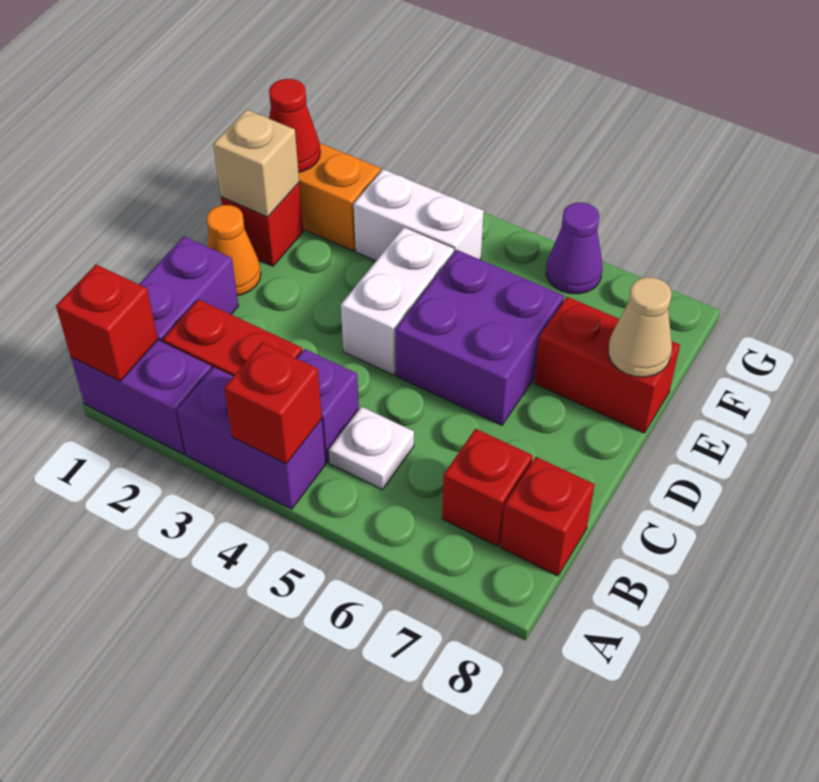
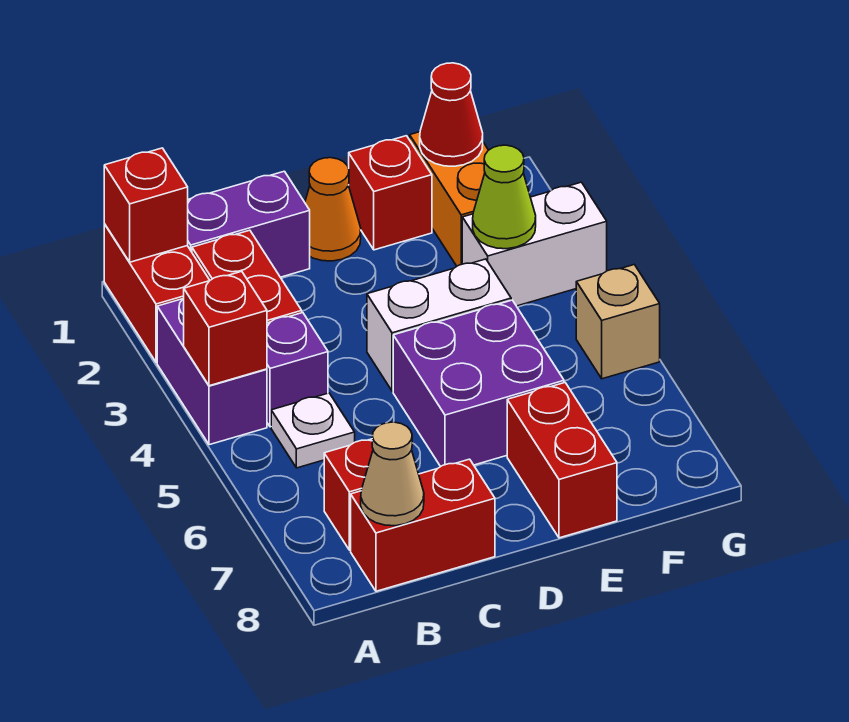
purple brick A1:A2 level 1 -> red brick A1:A2 level 1
red brick B8 level 1 -> red brick B8:C8 level 1
tan brick E1 level 2 -> tan brick G5 level 1
tan cone E8 level 2 -> tan cone B8 level 2
white brick F3:F4 level 1 -> white brick F3:G3 level 1
none -> lime cone F3 level 2
purple cone G6 level 1 -> none

